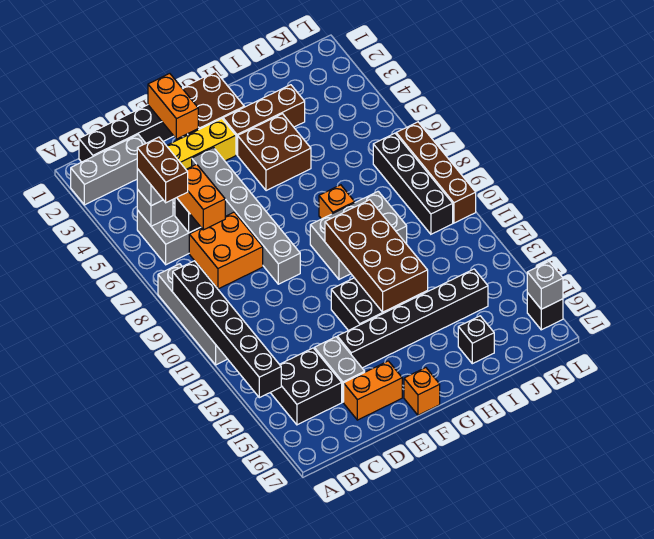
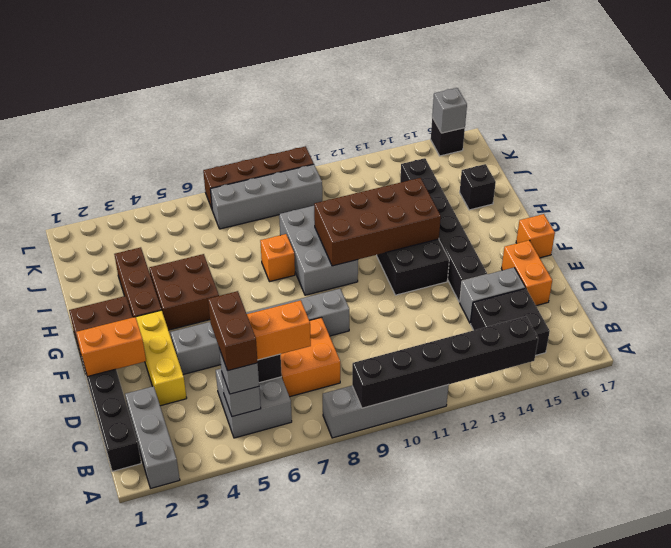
brown brick B5:B6 level 4 -> brown brick B5:C5 level 4
black brick K7:K10 level 1 -> grey brick K7:K10 level 1

